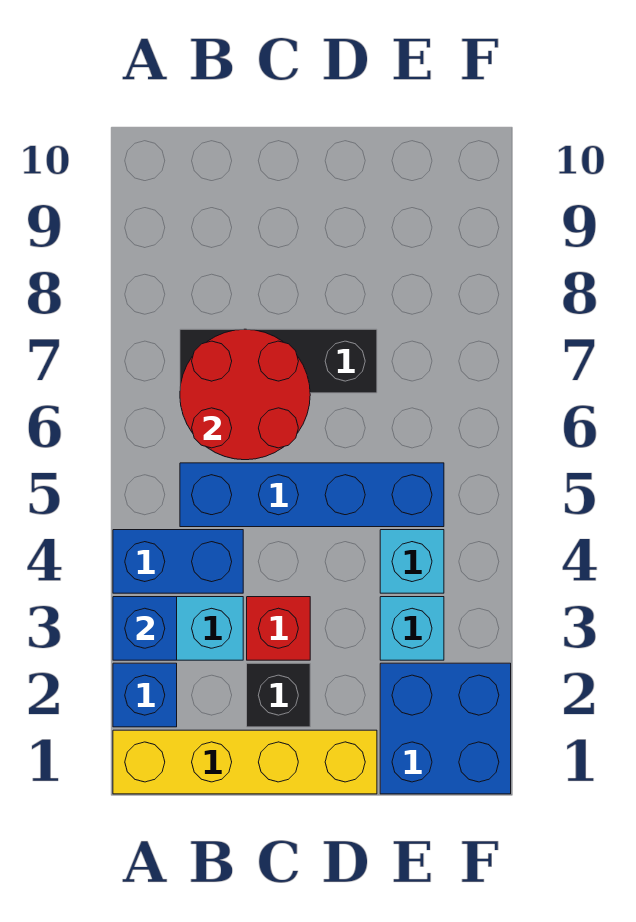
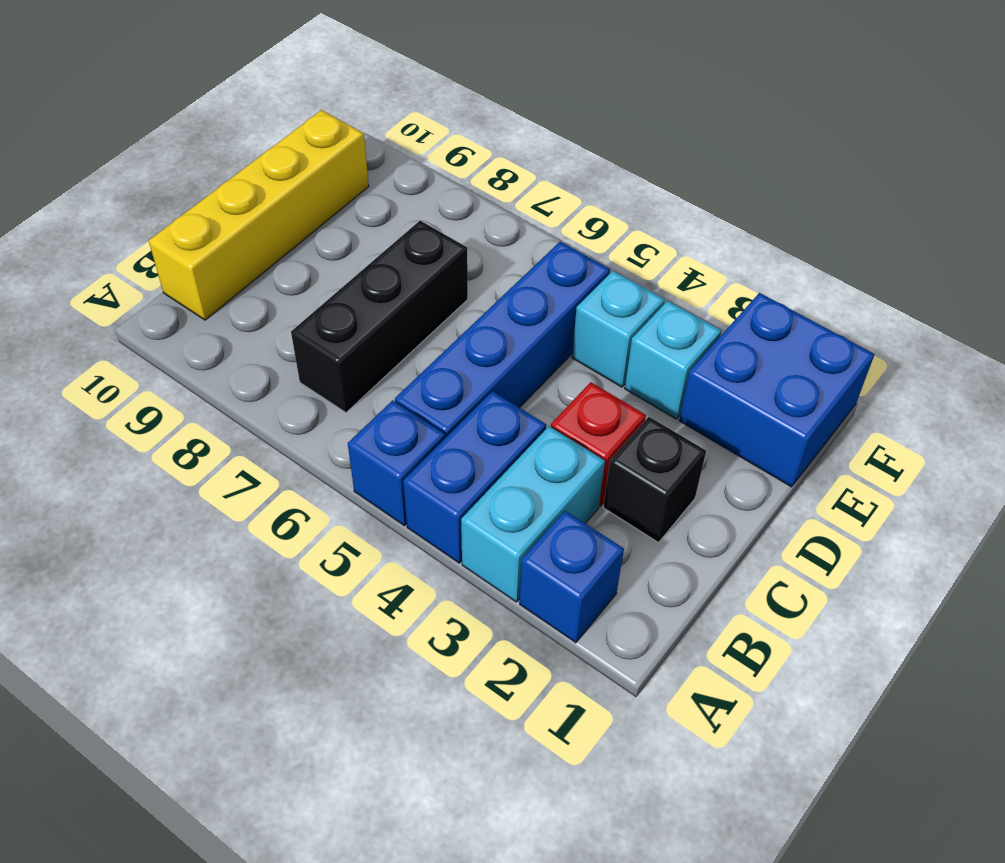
yellow brick A1:D1 level 1 -> yellow brick B10:E10 level 1
blue brick A3 level 2 -> blue brick A5 level 1
red round brick B6:C7 level 2 -> none

